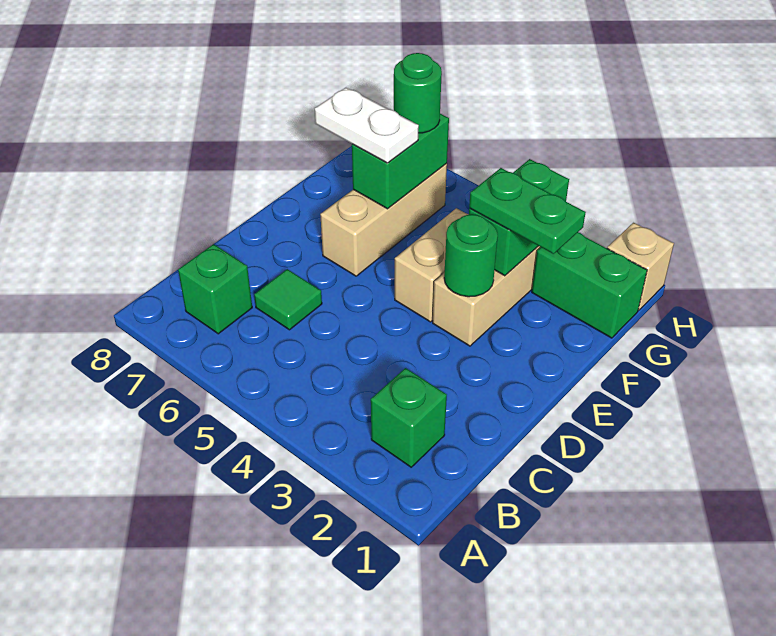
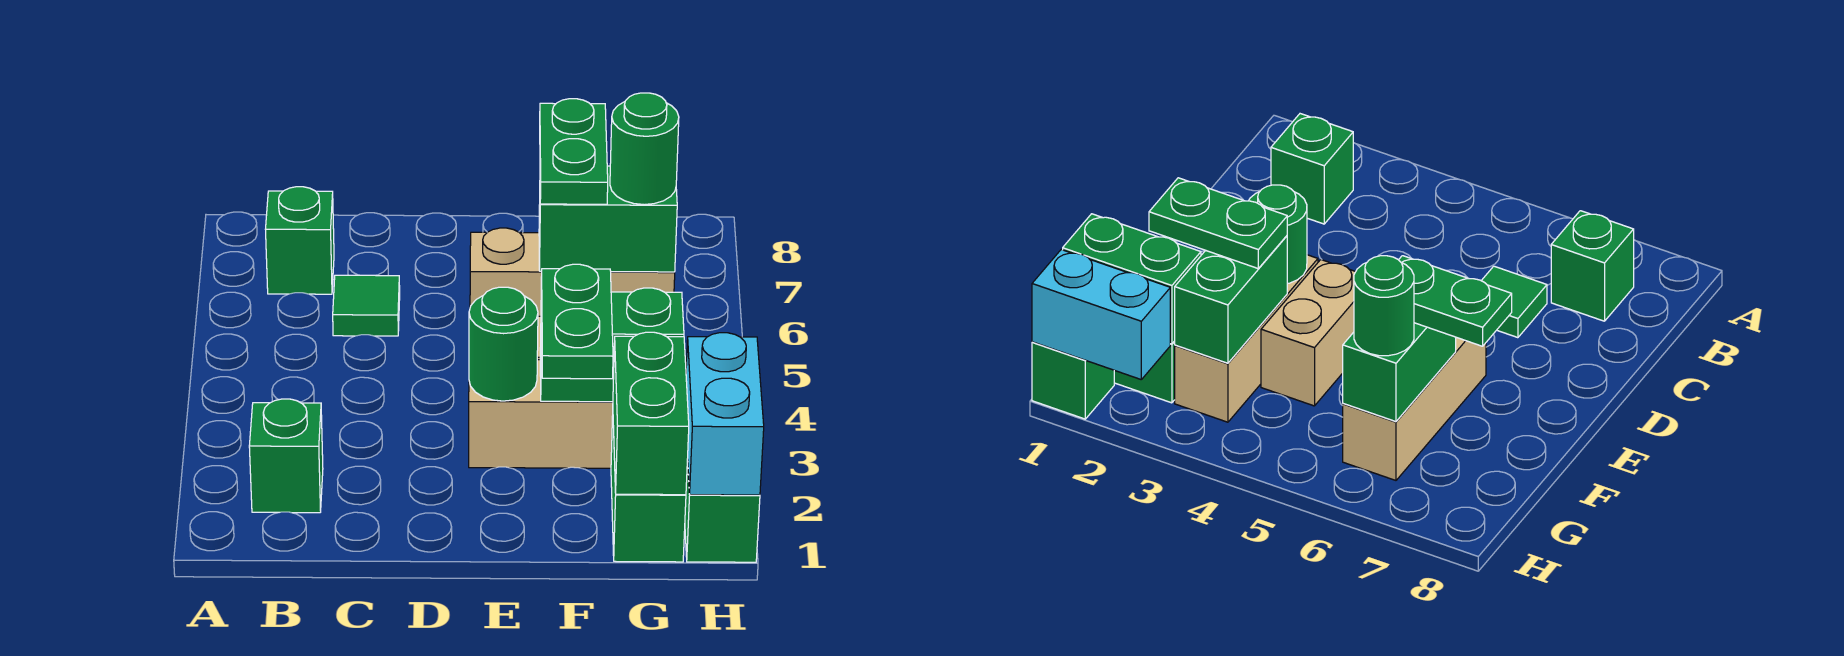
white plate F6:F7 level 3 -> green plate F6:F7 level 3
none -> green brick G1:G2 level 2
tan brick H1 level 1 -> green brick H1 level 1
none -> cyan brick H1:H2 level 2

